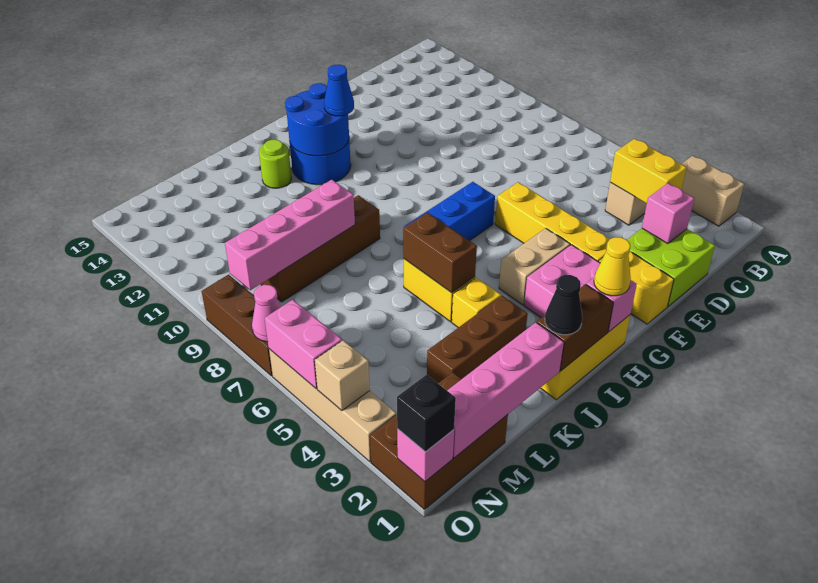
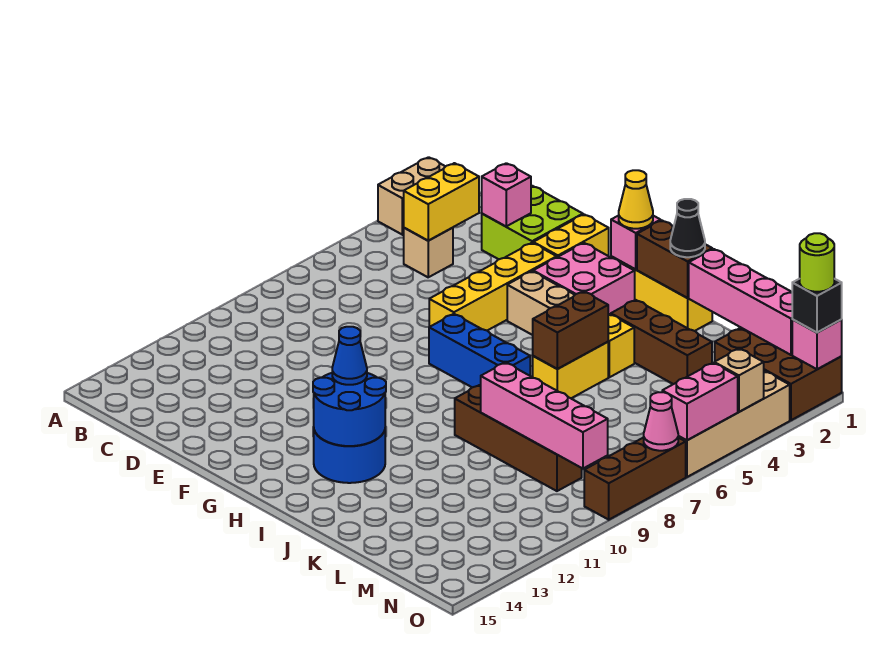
lime round brick J13 level 1 -> lime round brick O1 level 4

